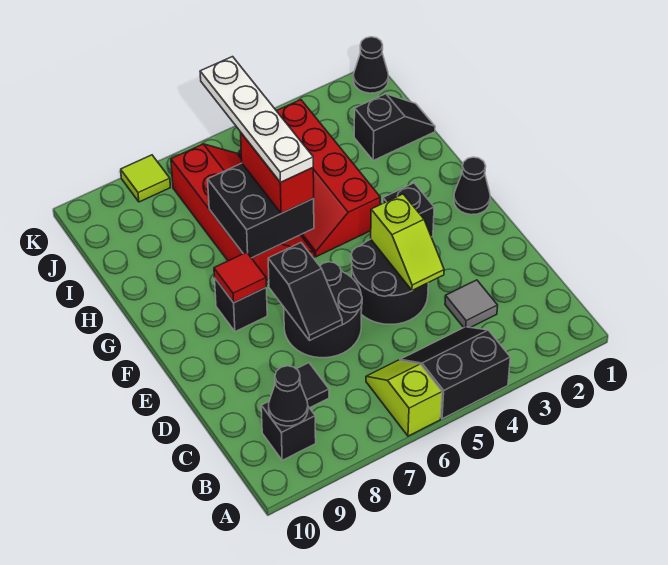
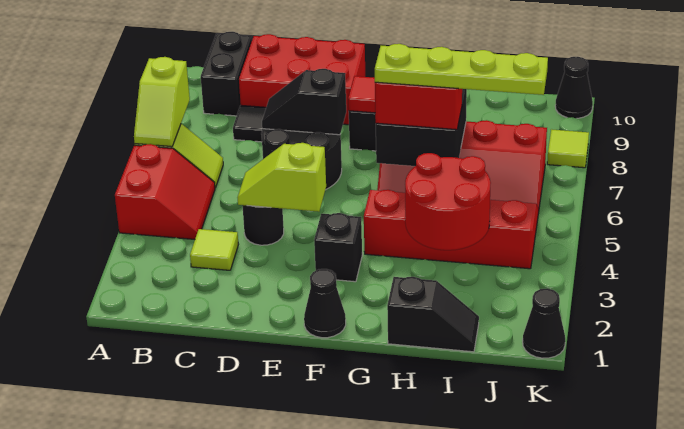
black slope A4:B5 level 1 top A -> red slope A4:B5 level 1 top A
none -> lime slope A6:A7 level 2 top 7
black brick B9 level 1 -> black brick B9:B10 level 1
black cone B9 level 2 -> black cone K10 level 1
grey tile C3 level 1 -> lime tile C3 level 1
none -> red brick C9:E10 level 1
black round brick D4:E5 level 1 -> black round brick D4 level 1
white plate G6:J6 level 4 -> lime plate G6:J6 level 4
none -> red round brick H3:I4 level 2
black slope I1:I2 level 1 top 2 -> black slope H1:I1 level 1 top H

